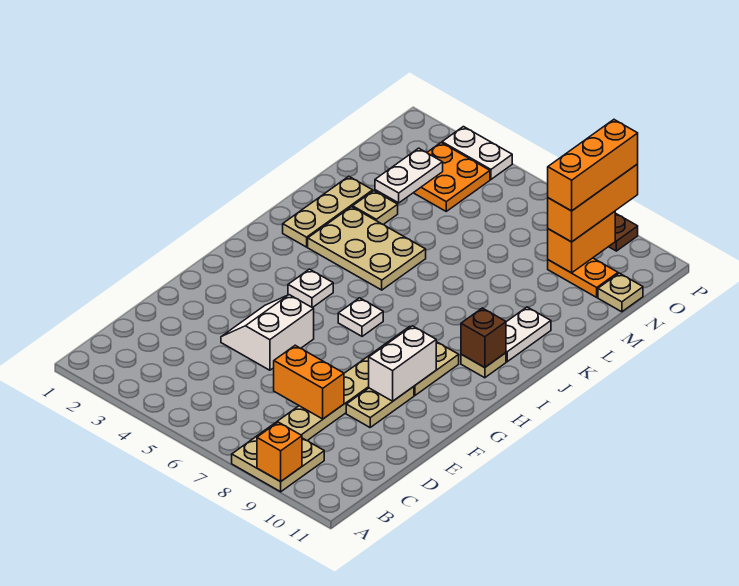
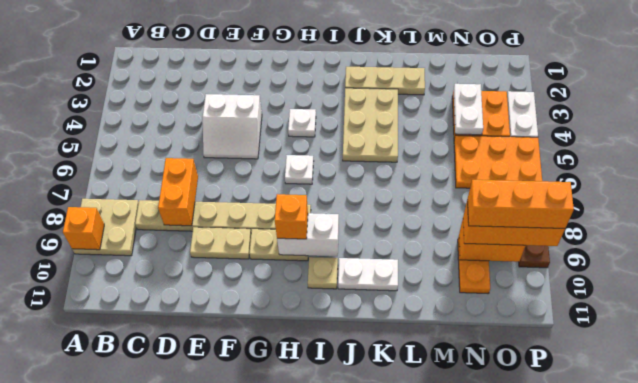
white slope E4:F5 level 1 top 5 -> white slope E4:F5 level 1 top 4
white brick F9:G9 level 2 -> white brick H9:I9 level 2
none -> orange brick H9 level 3
brown brick I10 level 2 -> none
tan plate L3 level 1 -> none
white plate M3:N3 level 2 -> white plate N3:N4 level 2
none -> orange plate N5:P6 level 1
tan plate N11 level 1 -> none

